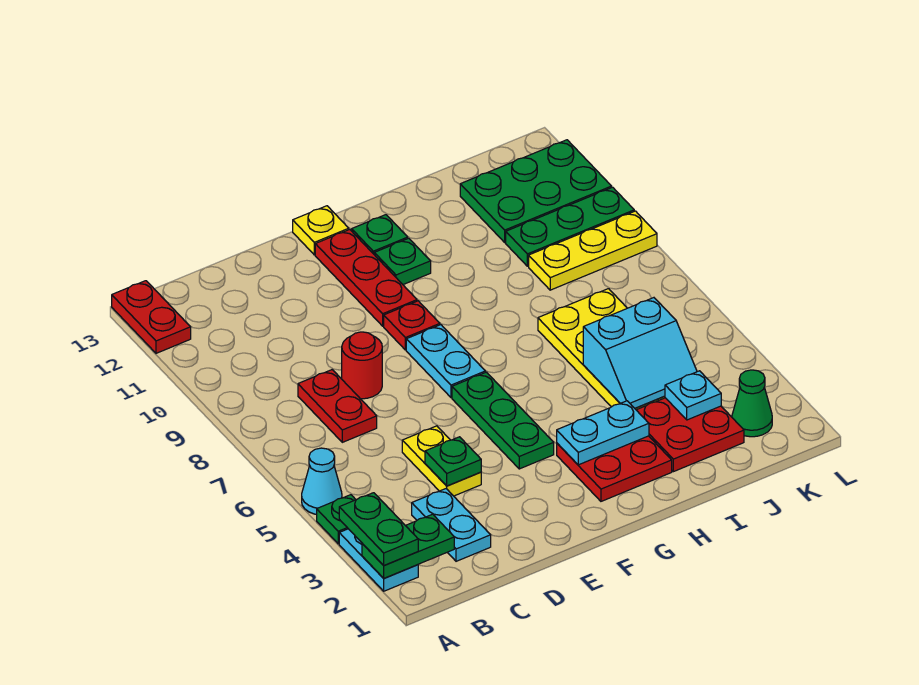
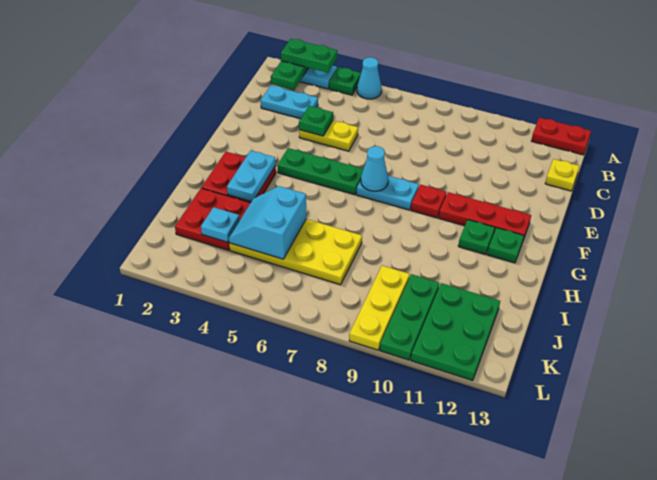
red plate C7:C8 level 1 -> none
red round brick D8 level 1 -> none
none -> cyan cone F7 level 2
yellow plate F13 level 1 -> yellow plate C13 level 1
green cone K2 level 1 -> none

